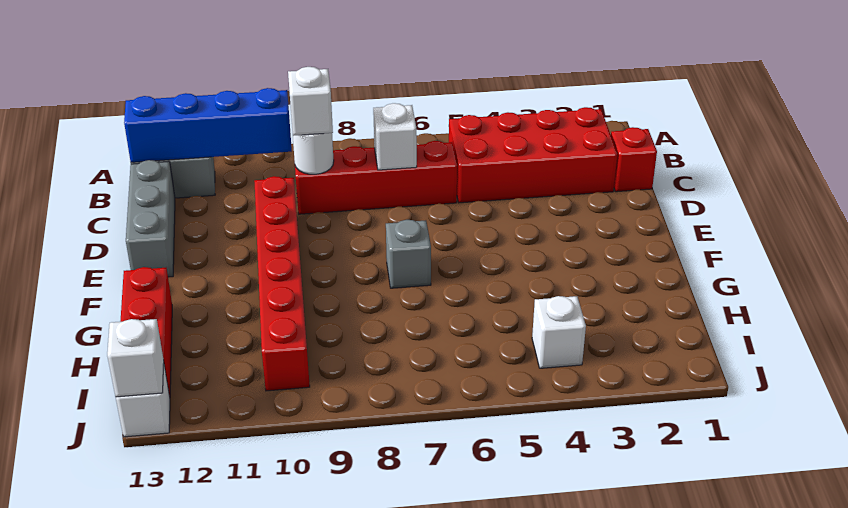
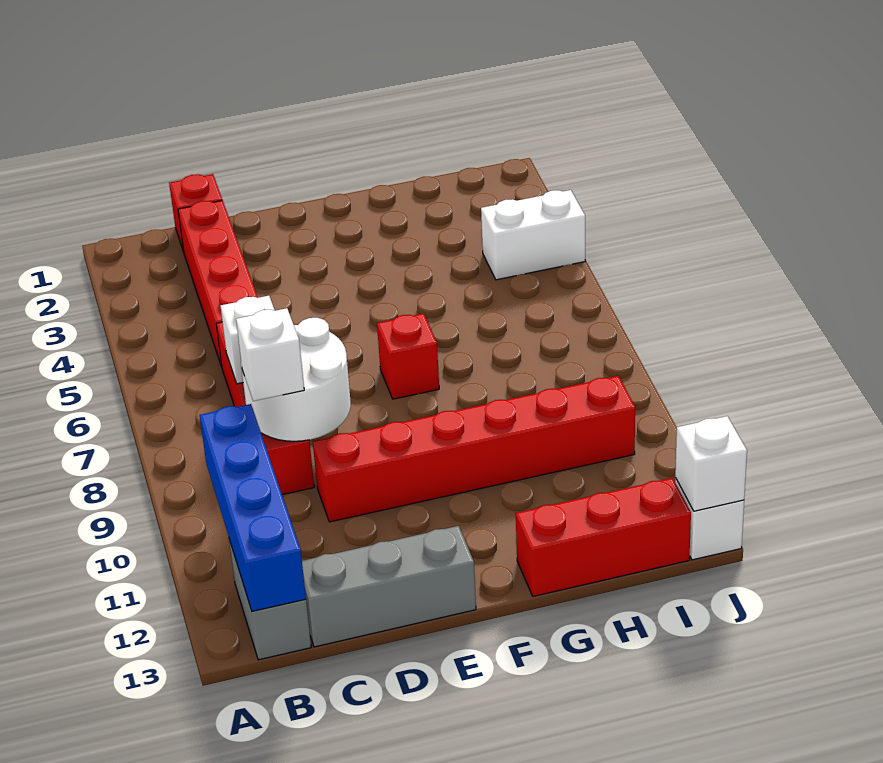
red brick B2:C5 level 1 -> red brick C2:C5 level 1
white round brick C9 level 2 -> white round brick C8:D9 level 2
grey brick F7 level 1 -> red brick F7 level 1
white brick I4 level 1 -> white brick I4:J4 level 1

